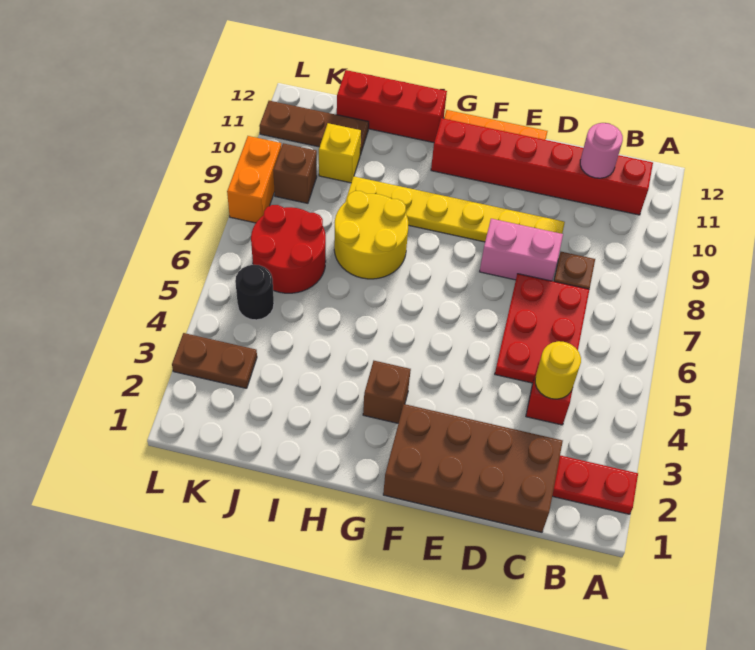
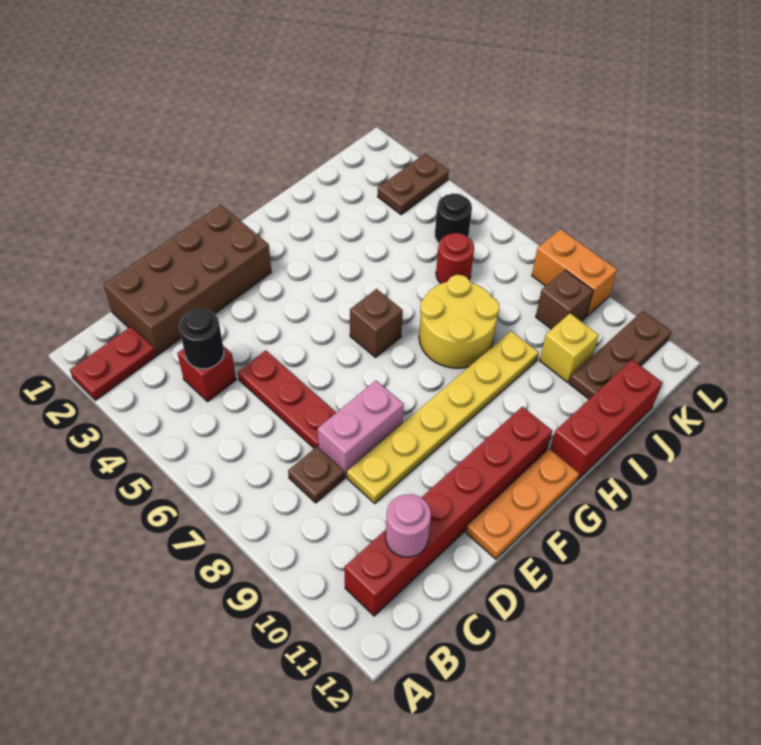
yellow round brick C4 level 2 -> black round brick C4 level 2
red plate C5:D7 level 1 -> red plate D5:D7 level 1
brown brick G3 level 1 -> brown brick G6 level 1
red round brick J6:K7 level 1 -> red round brick J6 level 1

